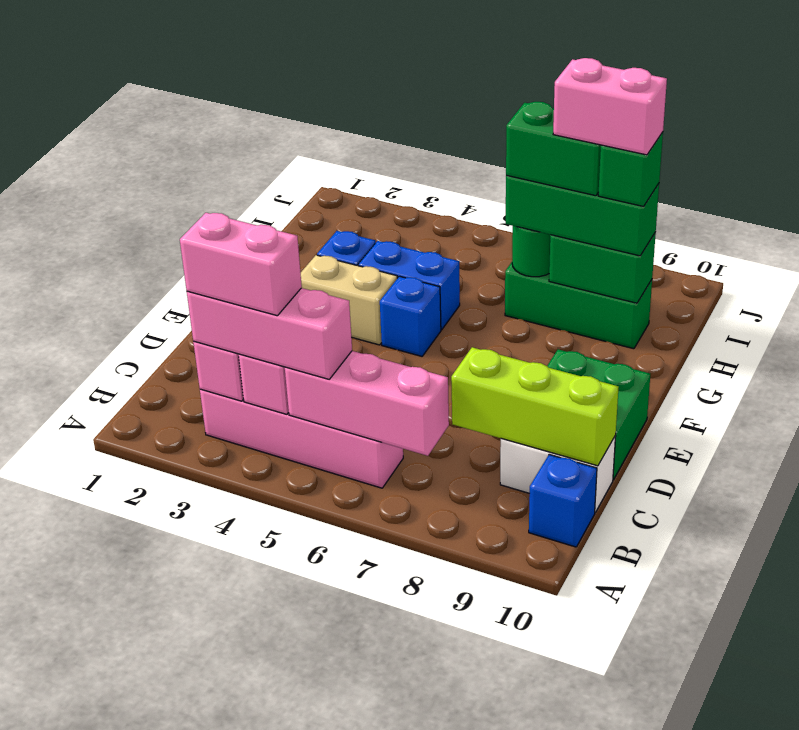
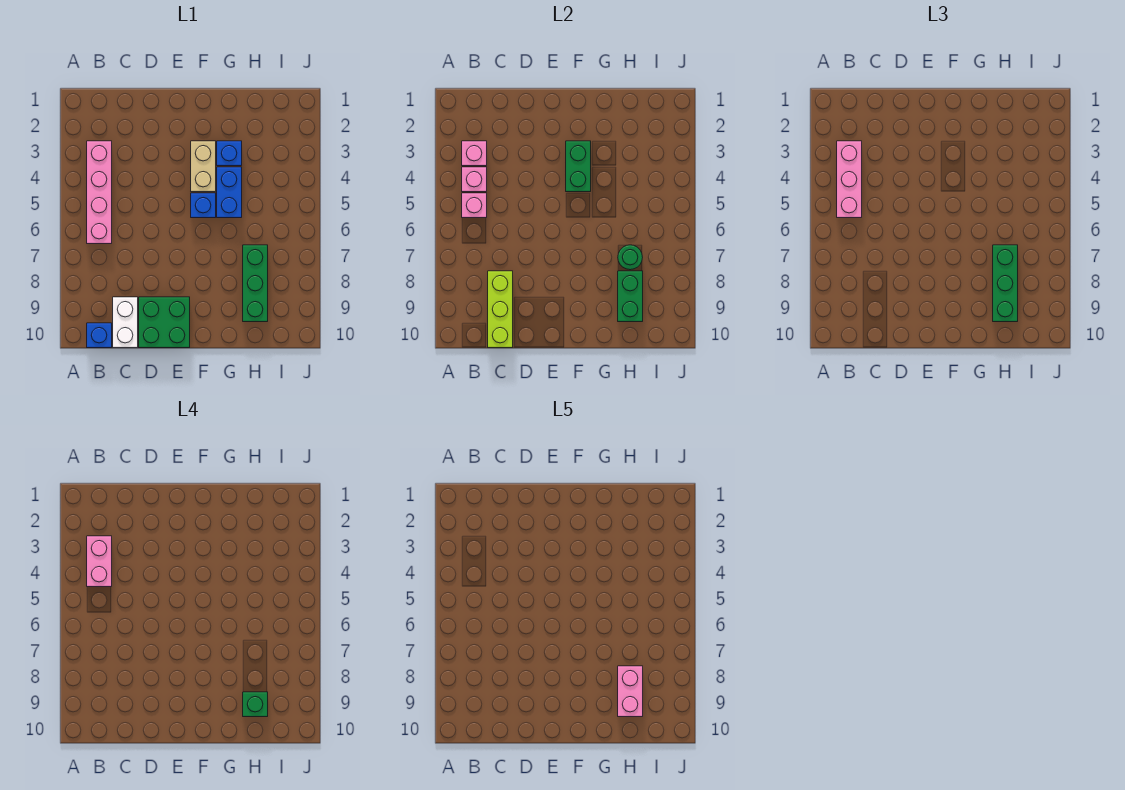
pink brick B5:B7 level 2 -> pink brick B5 level 2
green brick H7:H8 level 4 -> green brick F3:F4 level 2

